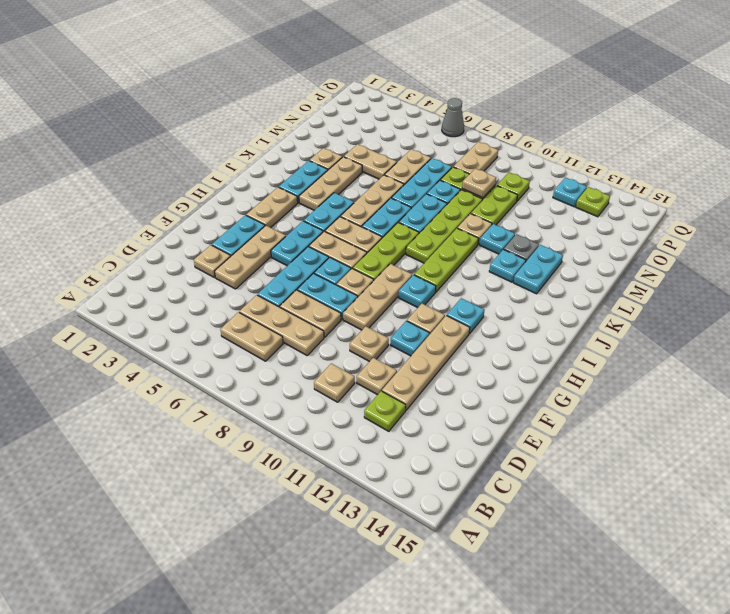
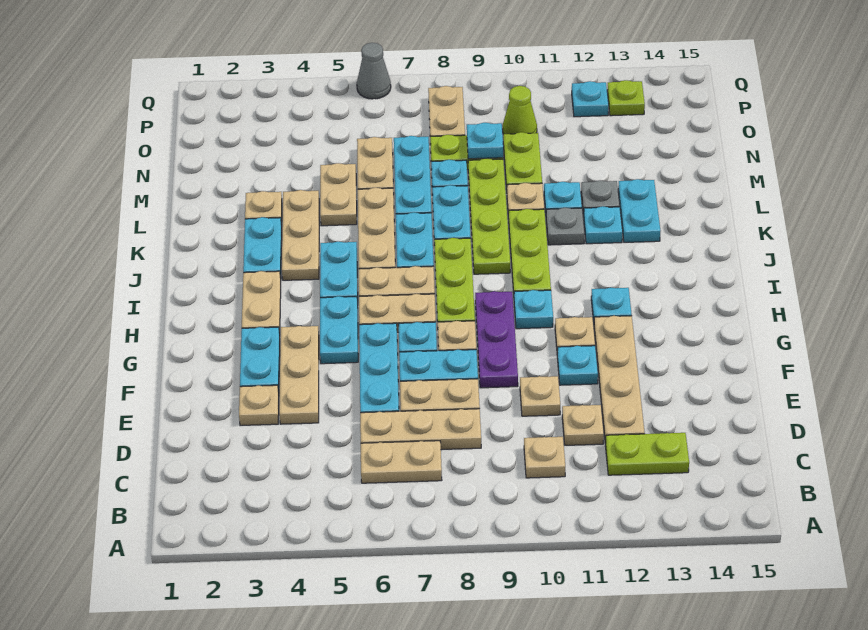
lime plate C12 level 1 -> lime plate C12:C13 level 1
tan plate F9:H9 level 1 -> purple plate F9:H9 level 1
none -> grey plate K11 level 1
tan plate M4:M5 level 1 -> tan plate L5:M5 level 1
tan plate N9 level 2 -> cyan plate N9 level 2
lime plate O10 level 1 -> lime cone O10 level 1

